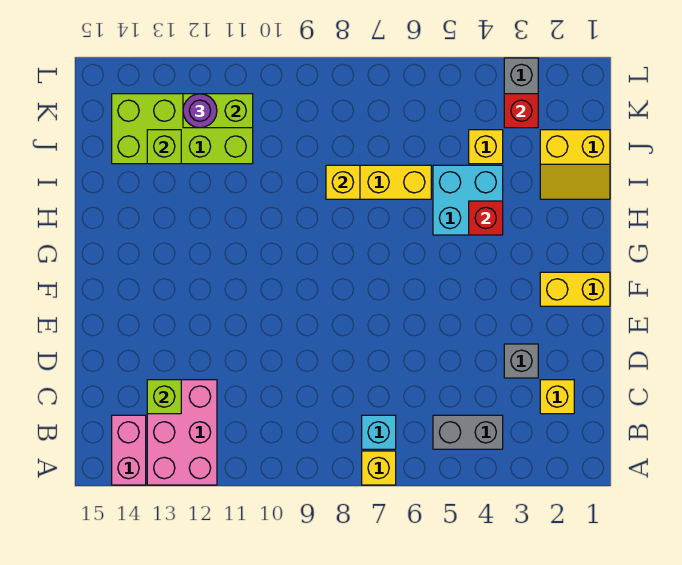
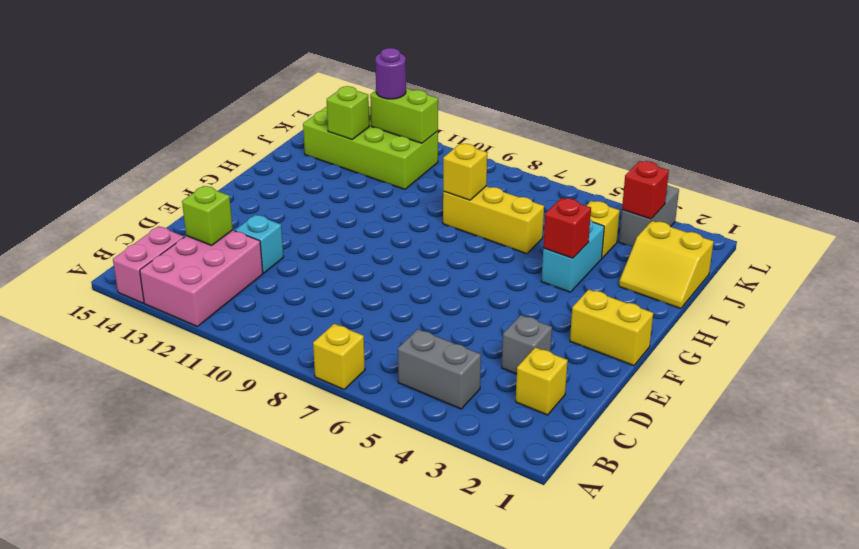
cyan brick B7 level 1 -> cyan brick D12 level 1
cyan brick H4:I5 level 1 -> cyan brick H4:I4 level 1

